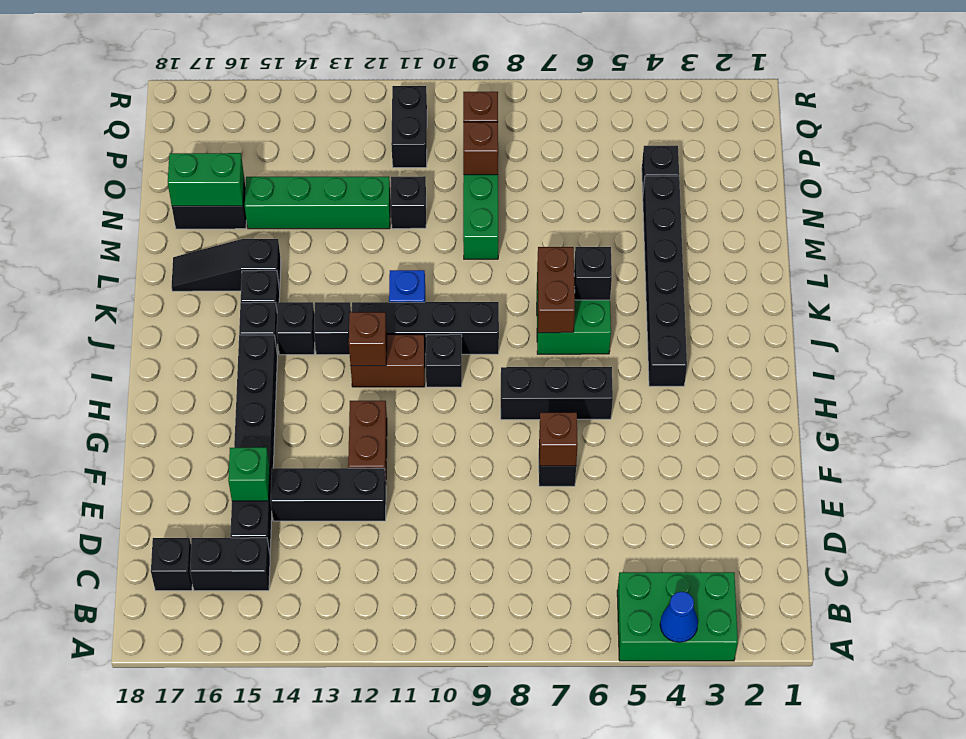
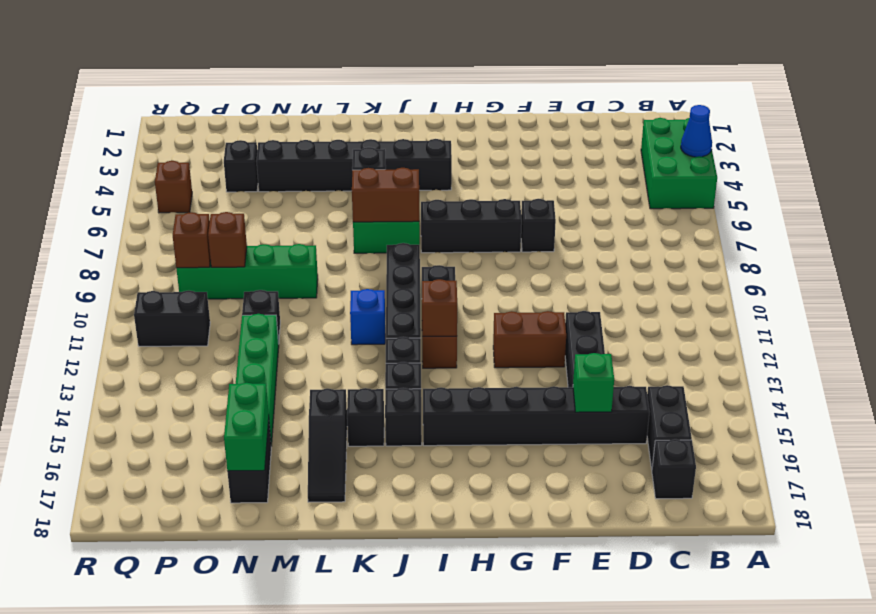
brown brick F7 level 2 -> brown brick Q5 level 1
black brick H6:H8 level 1 -> black brick G7:I7 level 1

